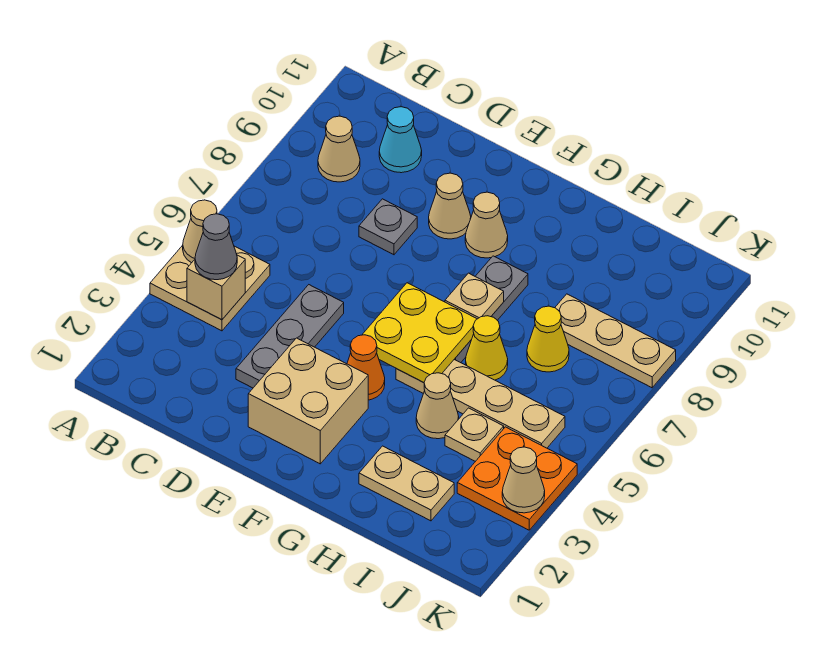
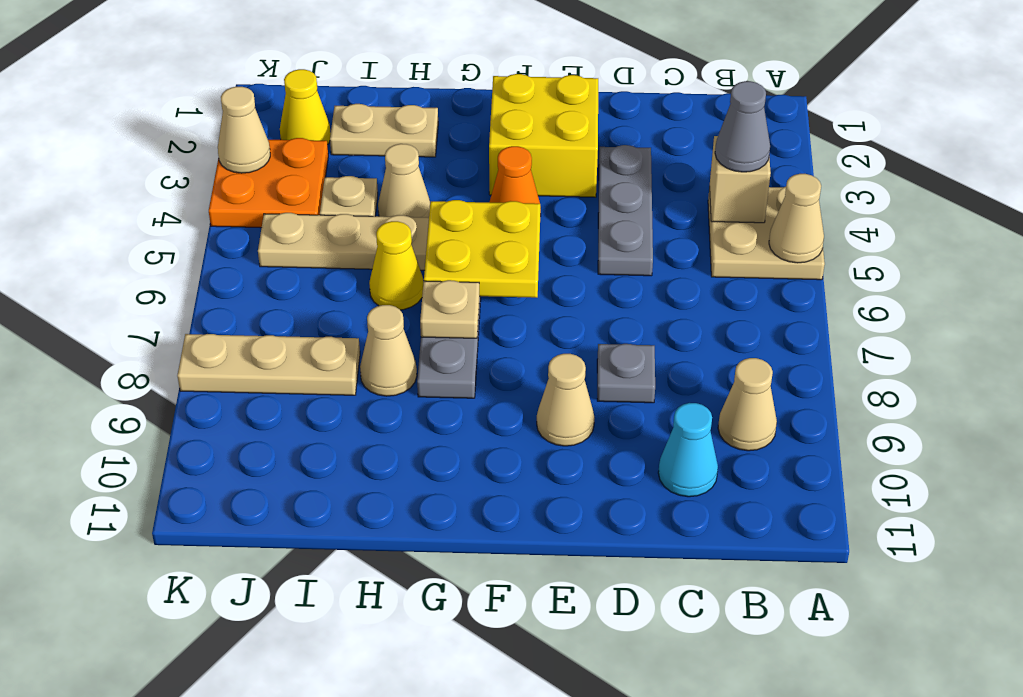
tan brick E2:F3 level 1 -> yellow brick E2:F3 level 1
tan cone F9 level 1 -> tan cone H8 level 1
yellow cone I7 level 1 -> yellow cone J2 level 1

